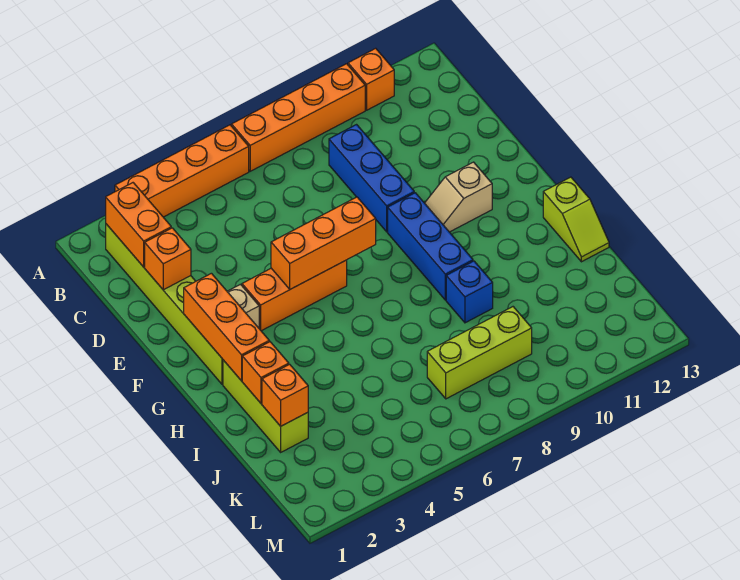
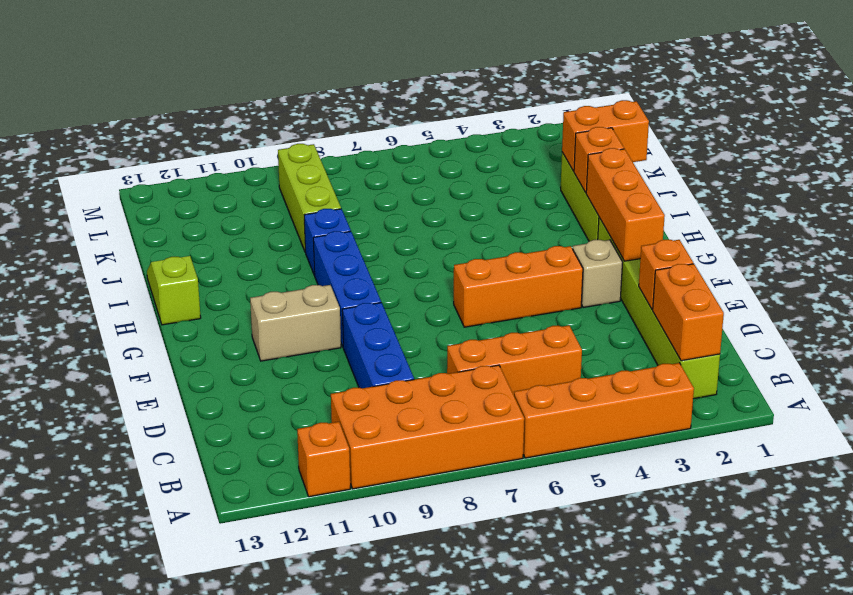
orange brick A7:A10 level 1 -> orange brick A7:B10 level 1
orange brick F5:F7 level 2 -> orange brick C5:C7 level 1
tan slope F10:F11 level 1 top 11 -> tan brick F10:F11 level 1
orange brick J2 level 2 -> orange brick J1:J2 level 2
lime brick K7:K9 level 1 -> lime brick J9:L9 level 1

